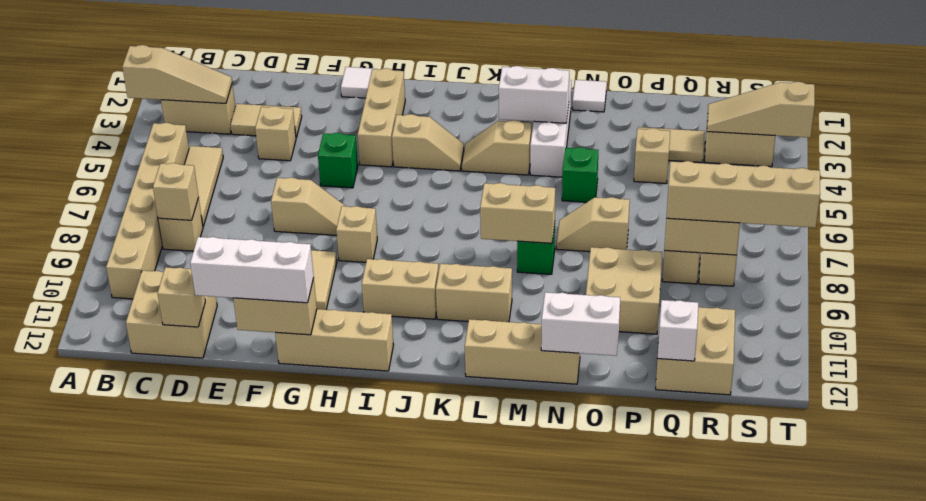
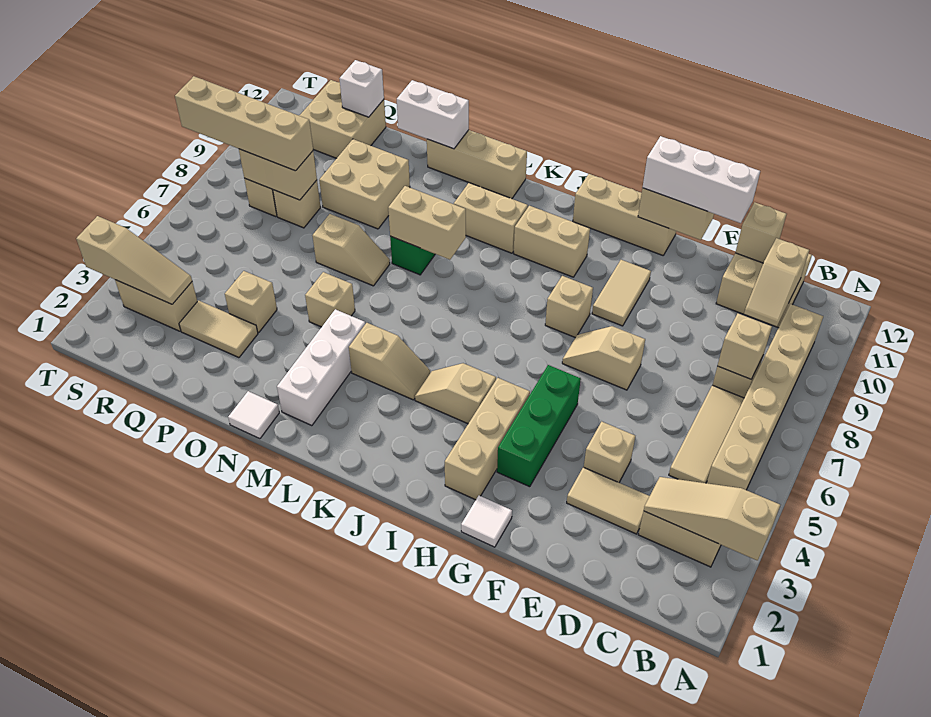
none -> tan slope C10:C11 level 2 top 11
green brick G5 level 1 -> green brick G3:G5 level 1
white brick L3:M3 level 2 -> none
green brick N5 level 1 -> tan brick N5 level 1

